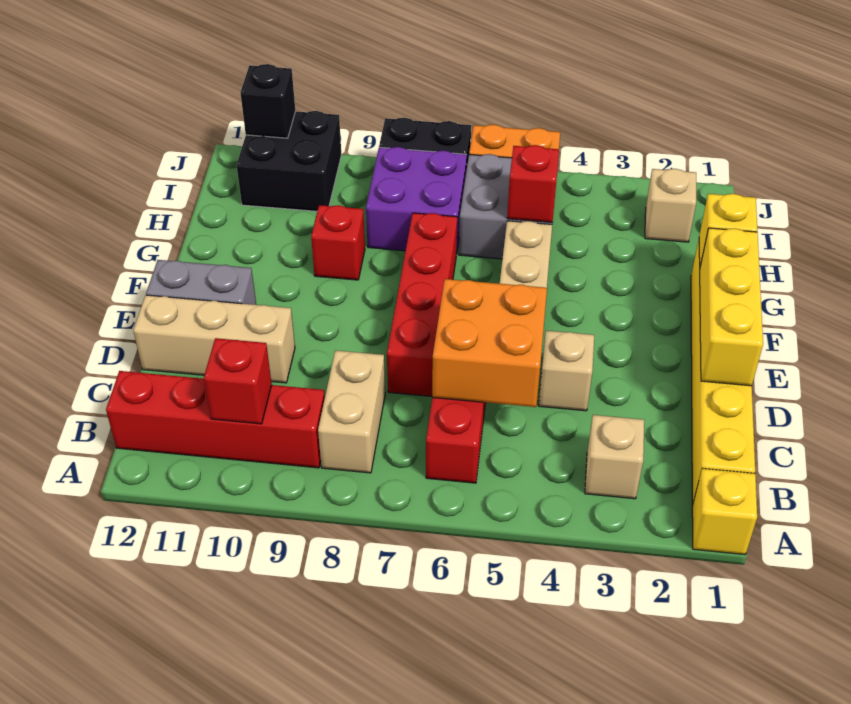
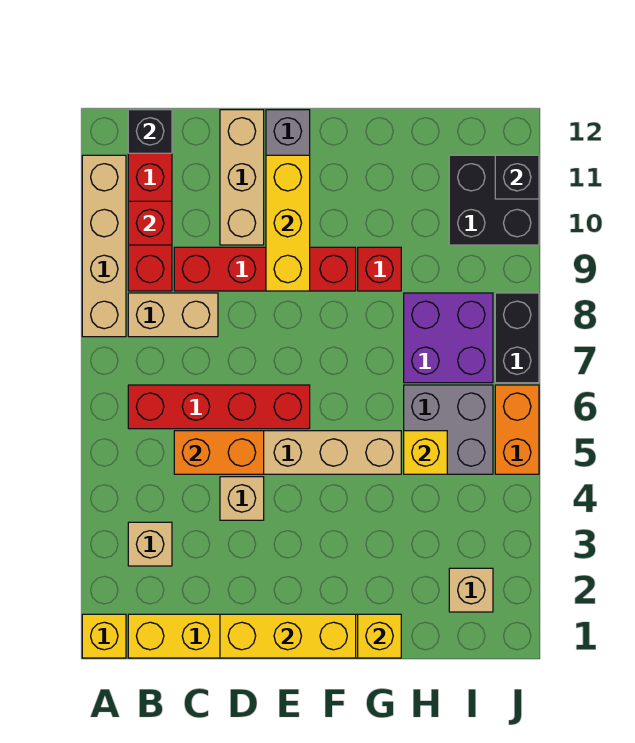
none -> tan brick A8:A11 level 1
none -> black brick B12 level 2
orange brick C5:D6 level 2 -> orange brick C5:D5 level 2
red brick D7:G7 level 1 -> red brick C9:F9 level 1
none -> yellow brick E9:E11 level 2
red brick H5 level 2 -> yellow brick H5 level 2

